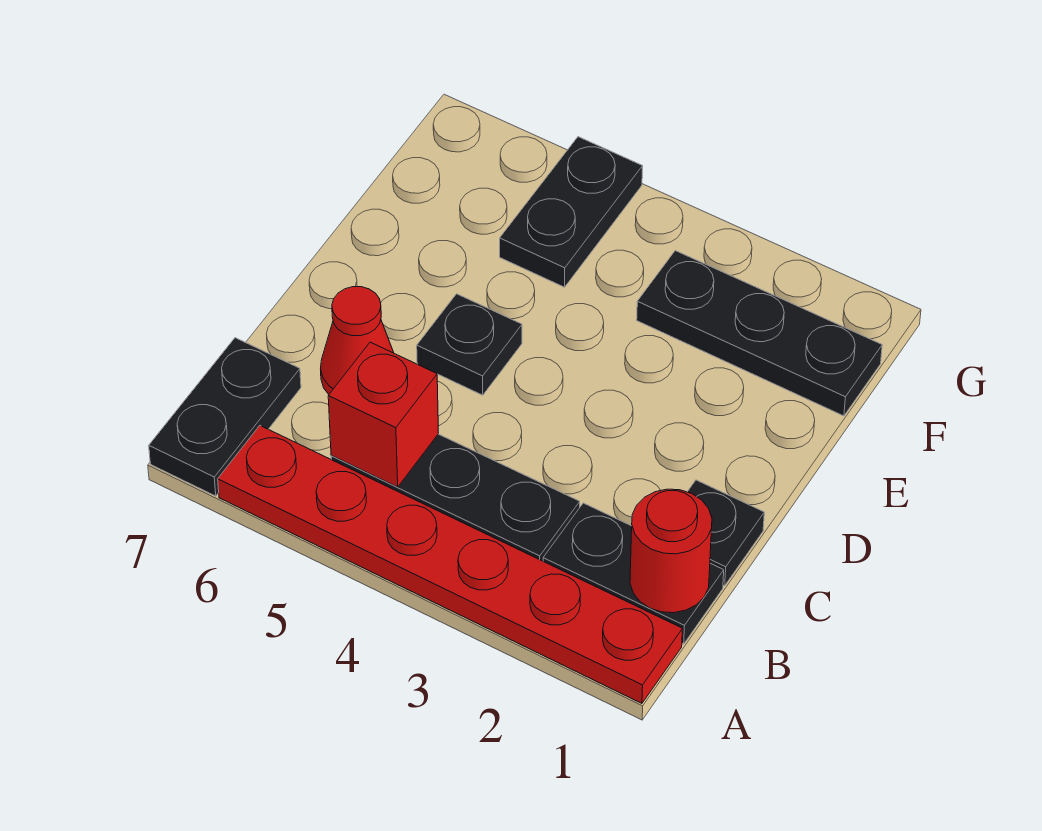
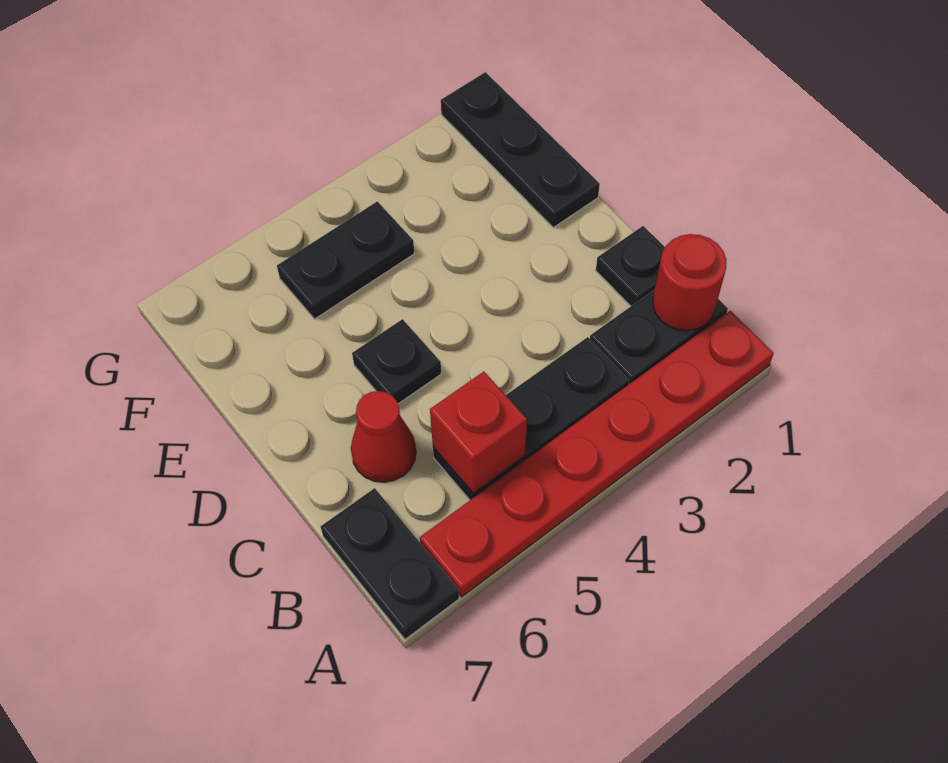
black plate F1:F3 level 1 -> black plate E1:G1 level 1
black plate F5:G5 level 1 -> black plate F4:F5 level 1

